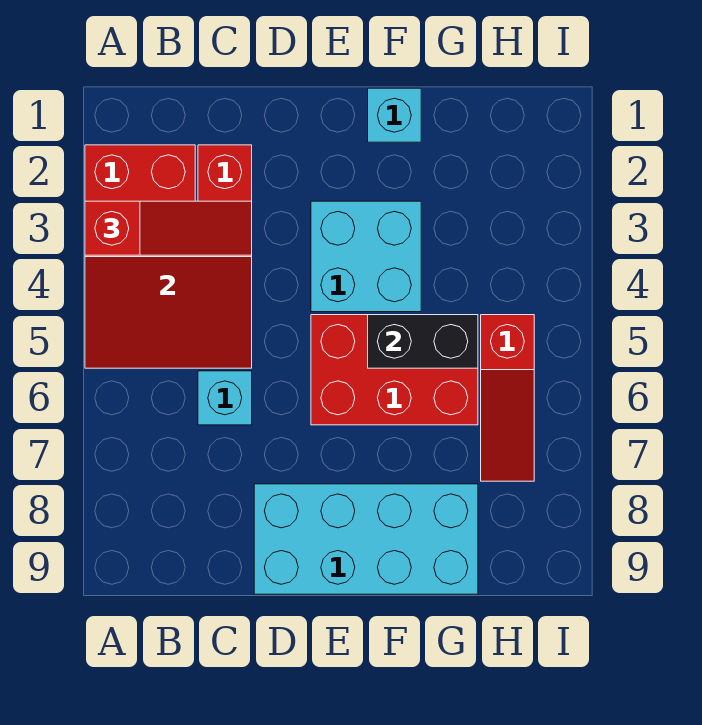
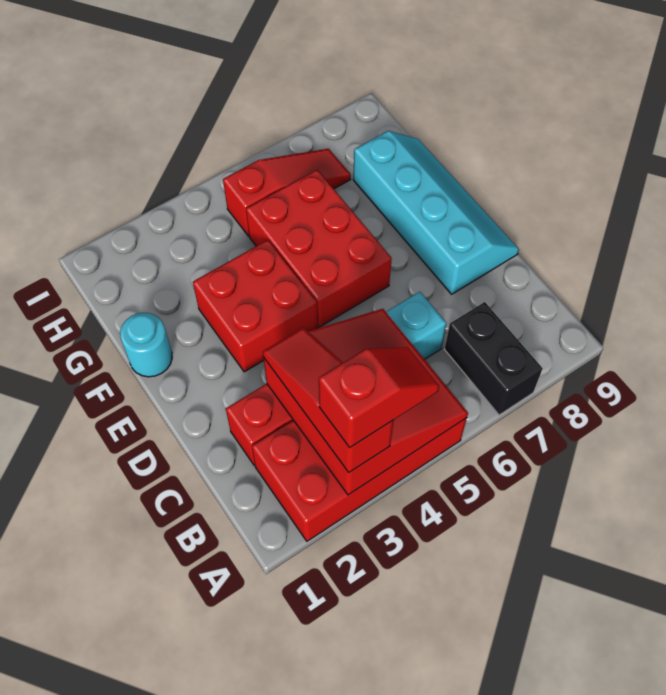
none -> red slope A3:A4 level 4 top 3
cyan brick D8:G9 level 1 -> cyan slope D8:G9 level 1 top 8
cyan brick E3:F4 level 1 -> red brick E3:F4 level 1
cyan brick F1 level 1 -> cyan round brick F1 level 1
black brick F5:G5 level 2 -> black brick A7:B7 level 1

